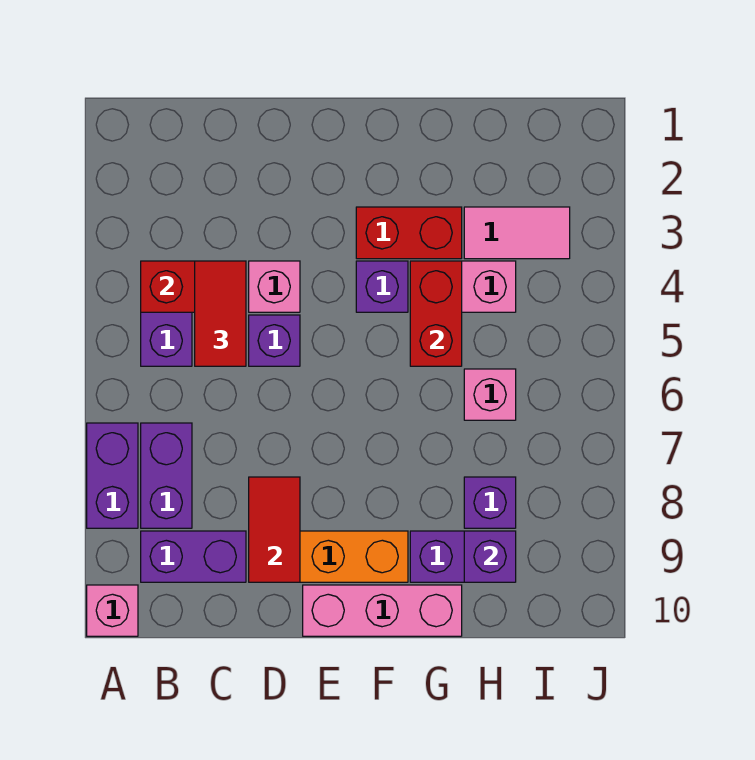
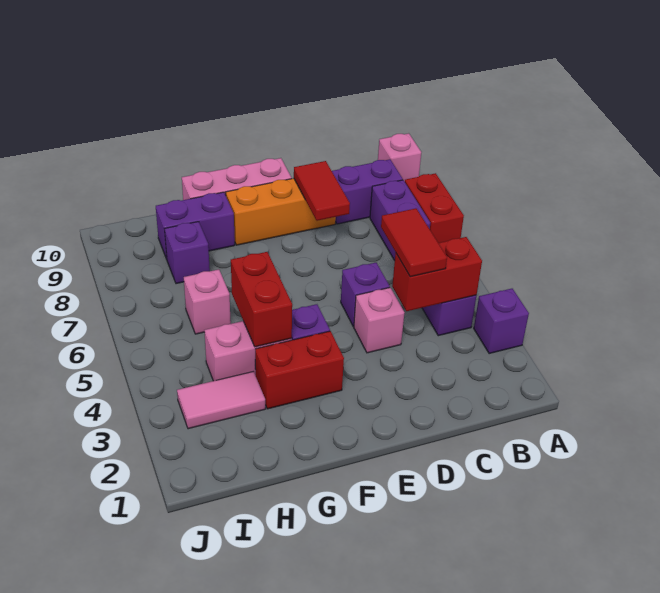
purple brick A7:A8 level 1 -> red brick A7:A8 level 1
purple brick H9 level 2 -> purple brick A3 level 1

